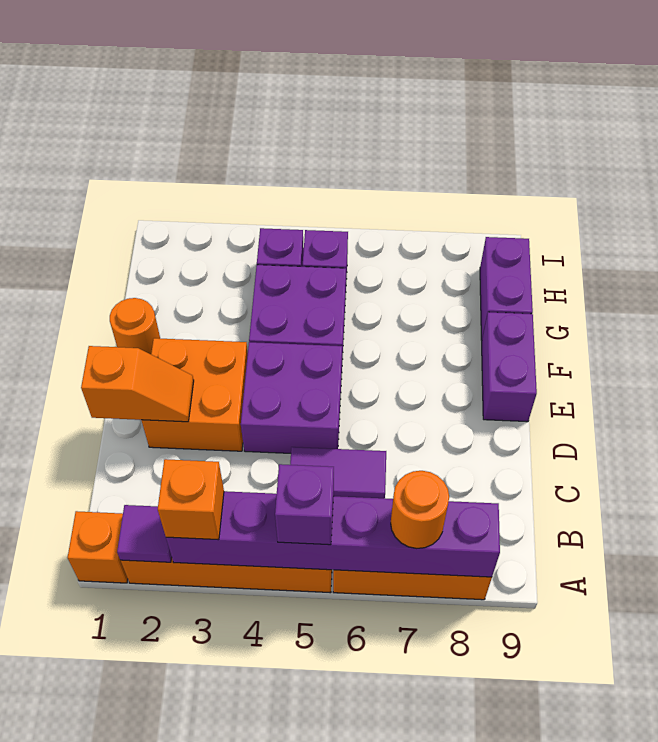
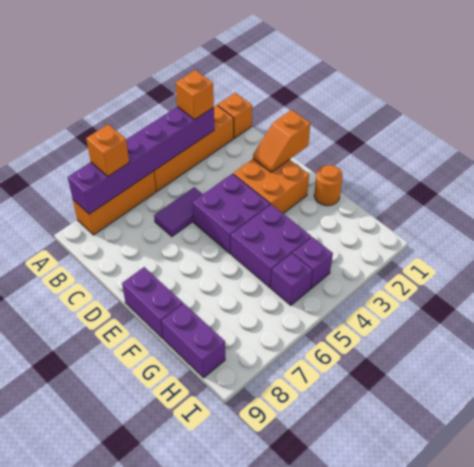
purple tile A2 level 2 -> none
purple brick A5 level 3 -> none
orange round brick A7 level 3 -> orange brick A7 level 3

